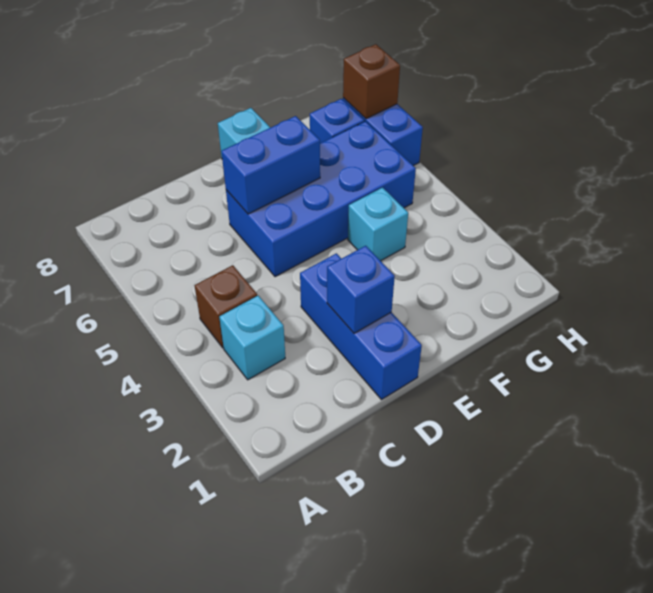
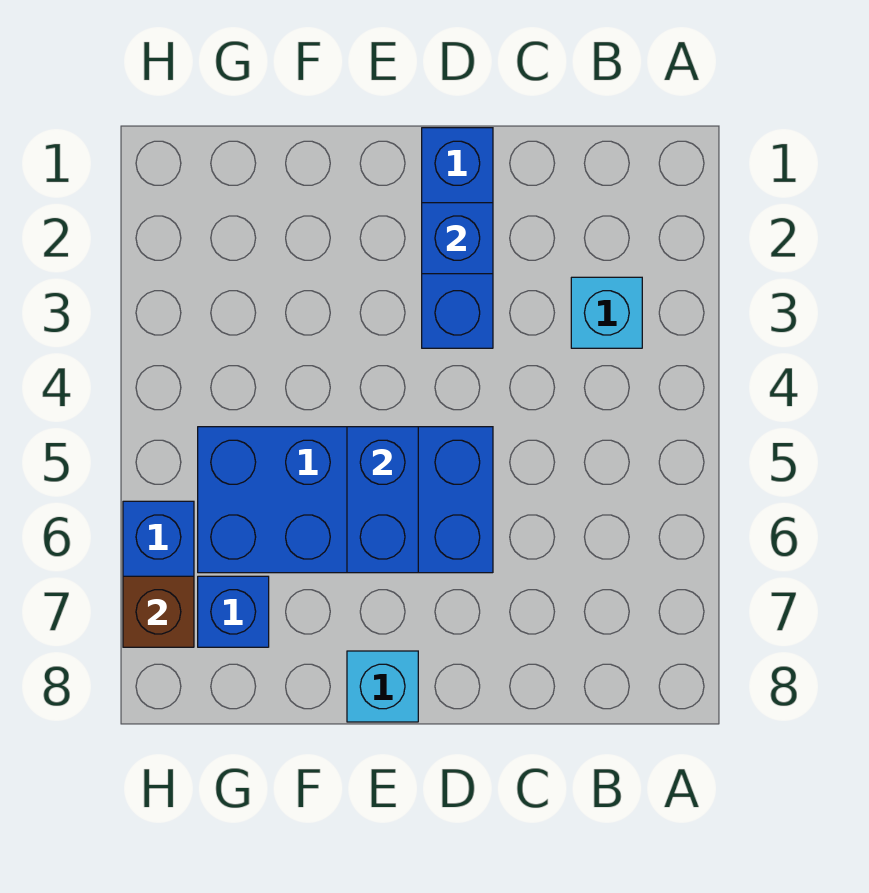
brown brick B4 level 1 -> none
blue brick D6:E6 level 2 -> blue brick E5:E6 level 2
cyan brick F4 level 1 -> none

